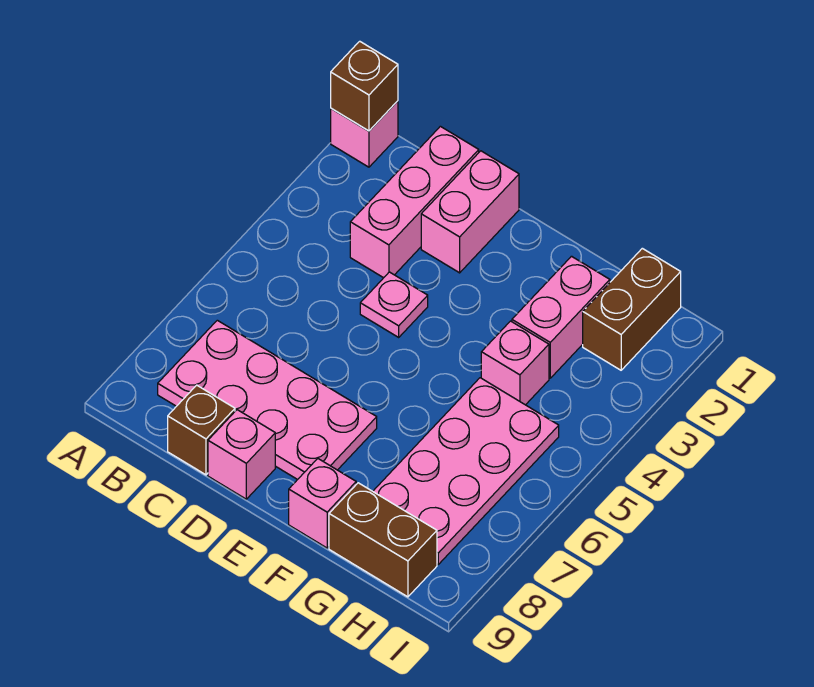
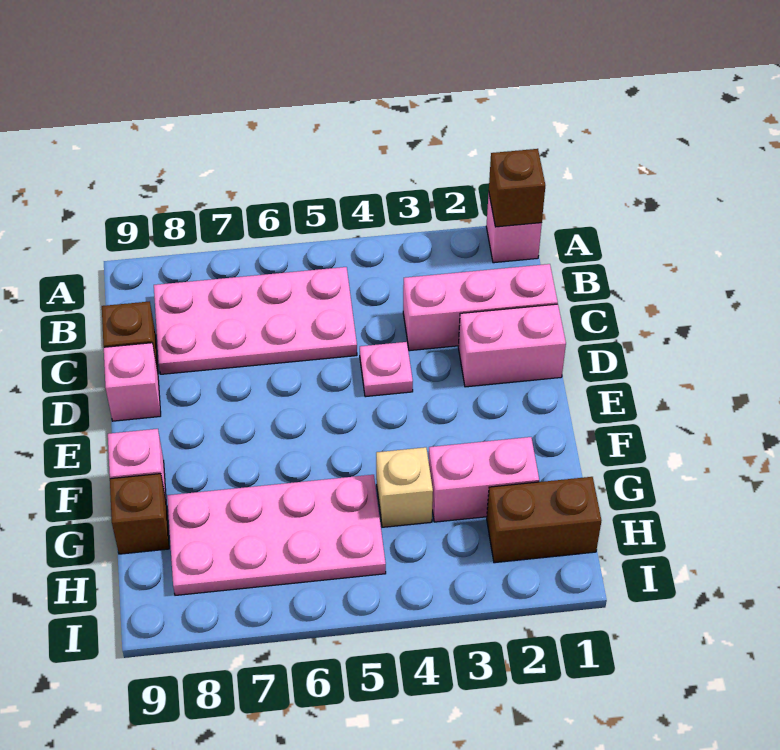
pink plate B7:E8 level 1 -> pink plate B5:C8 level 1
pink brick G4 level 1 -> tan brick G4 level 1
brown brick G9:H9 level 1 -> brown brick G9 level 1

